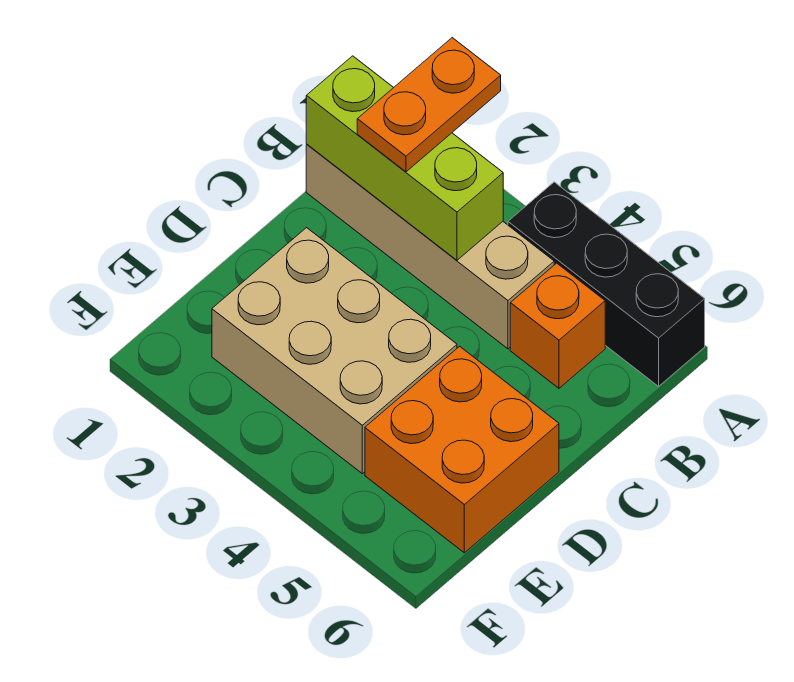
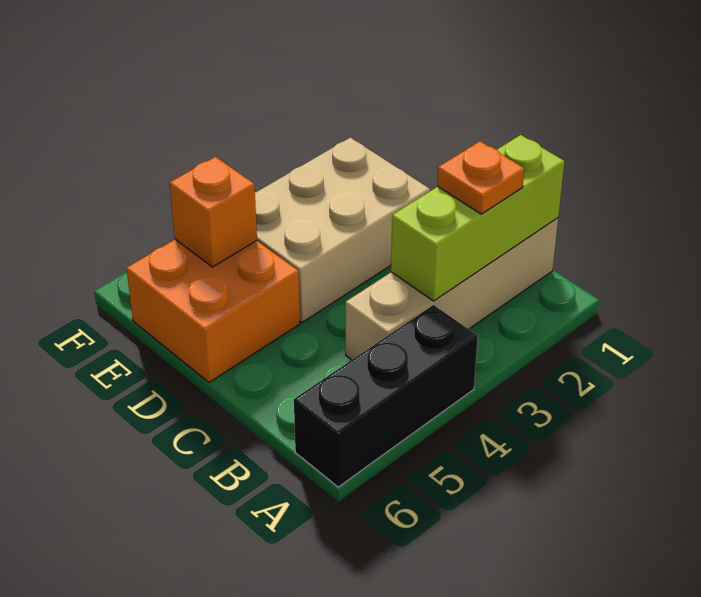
orange plate A2:B2 level 3 -> orange plate B2 level 3
orange brick B5 level 1 -> orange brick E5 level 2

